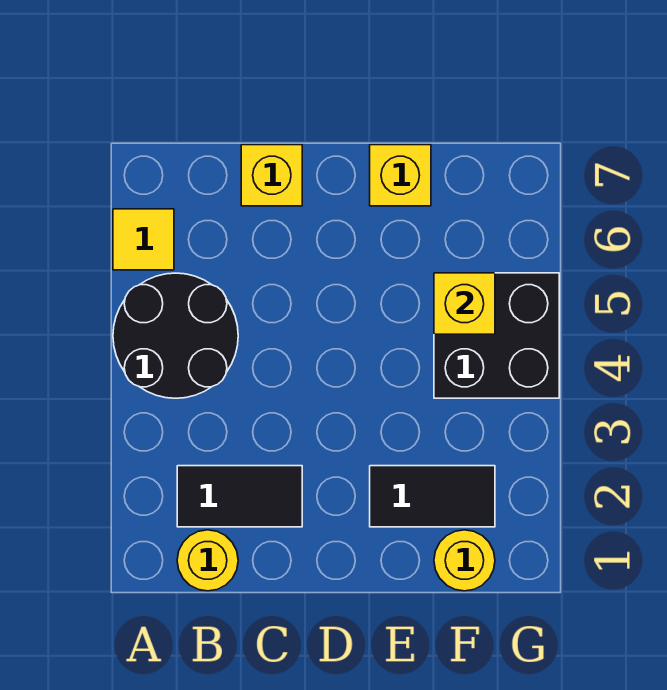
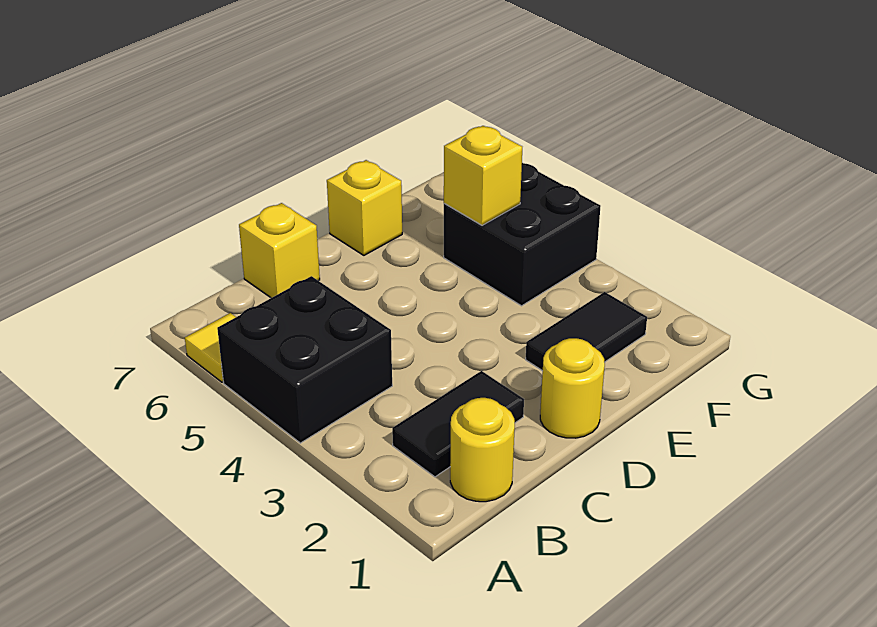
black round brick A4:B5 level 1 -> black brick A4:B5 level 1
yellow round brick F1 level 1 -> yellow round brick D1 level 1

